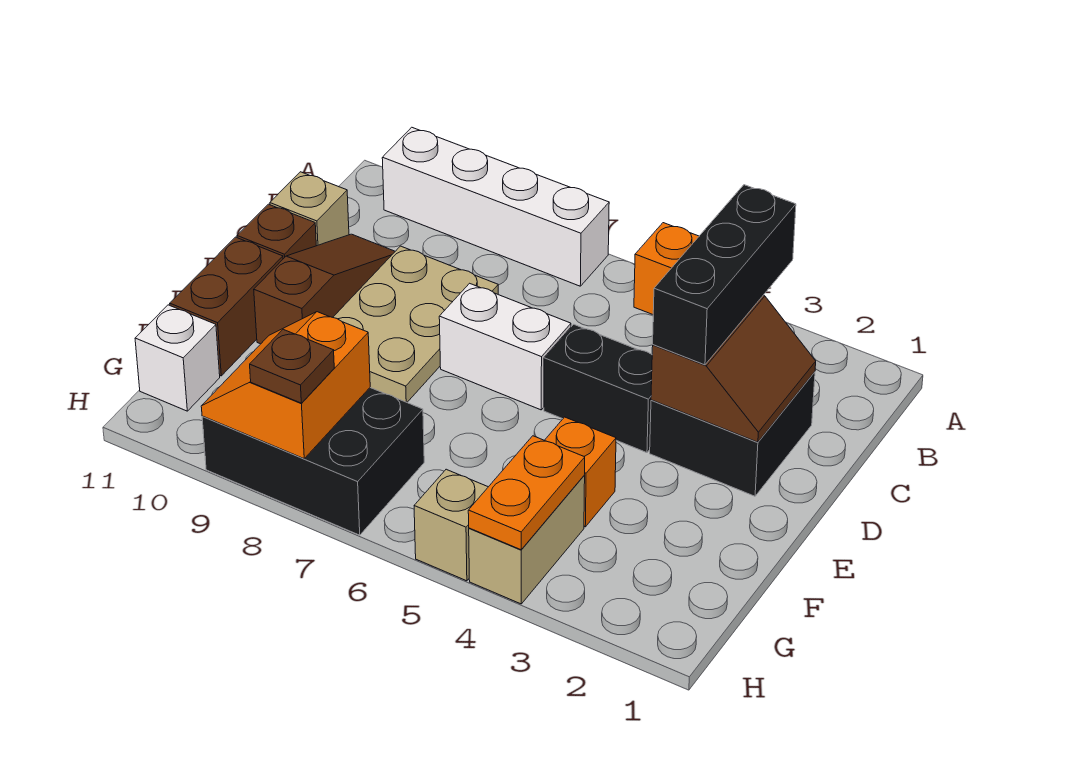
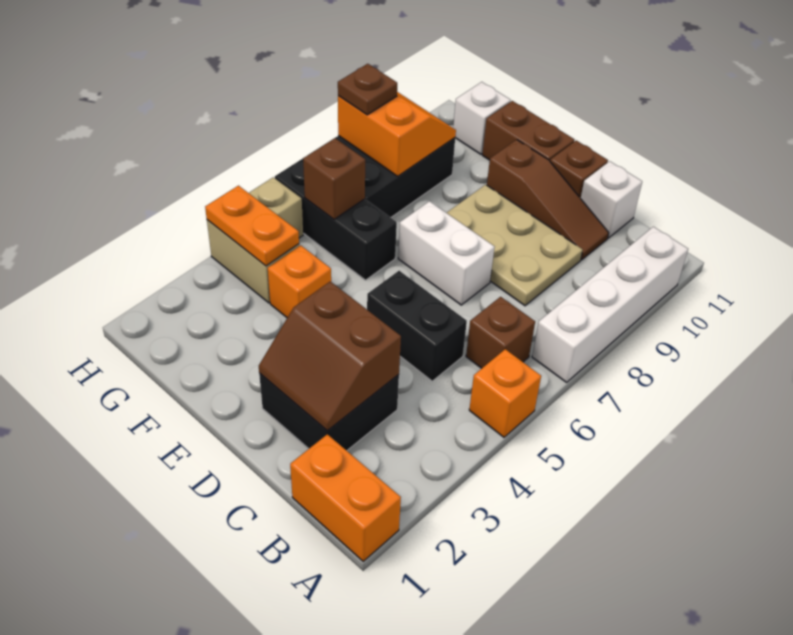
none -> orange brick A1:B1 level 1
black brick B3:D3 level 3 -> black brick F6:H6 level 1
none -> brown brick B6 level 1
tan brick C11 level 1 -> white brick C11 level 1
black brick D4:D5 level 1 -> black brick C5:D5 level 1
white brick D6:D7 level 1 -> white brick D7:E7 level 1
none -> brown brick G6 level 2

